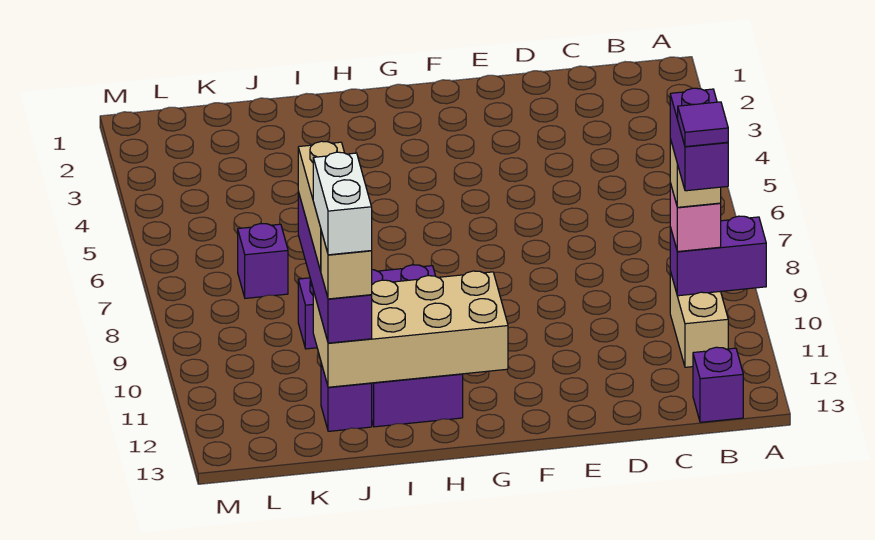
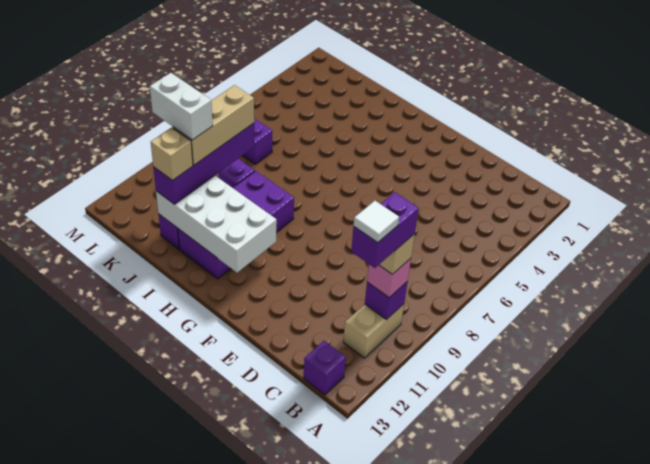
purple brick A10:B10 level 2 -> purple brick B10 level 2
purple tile B11 level 6 -> white tile B11 level 6
tan brick G11:J12 level 2 -> white brick G11:J12 level 2
white brick J11:J12 level 5 -> white brick J11:K11 level 5

